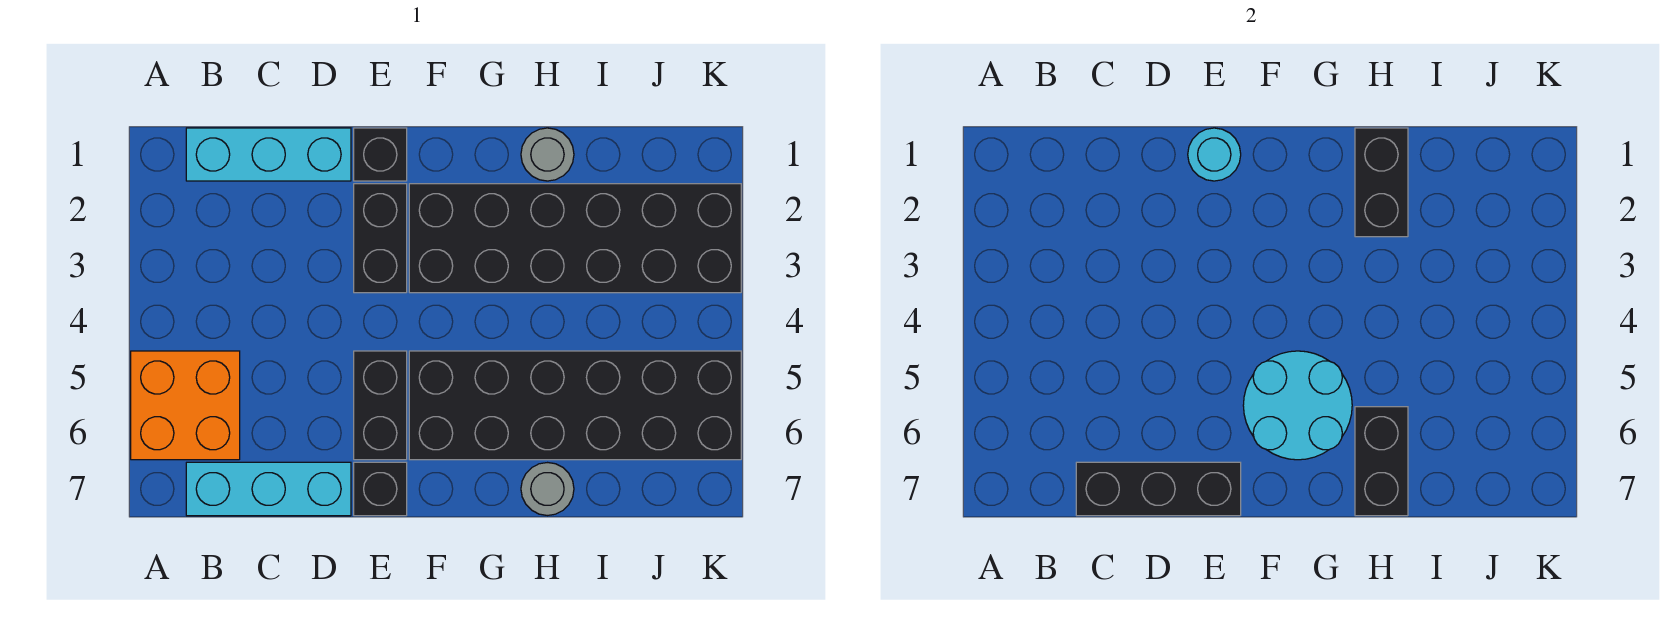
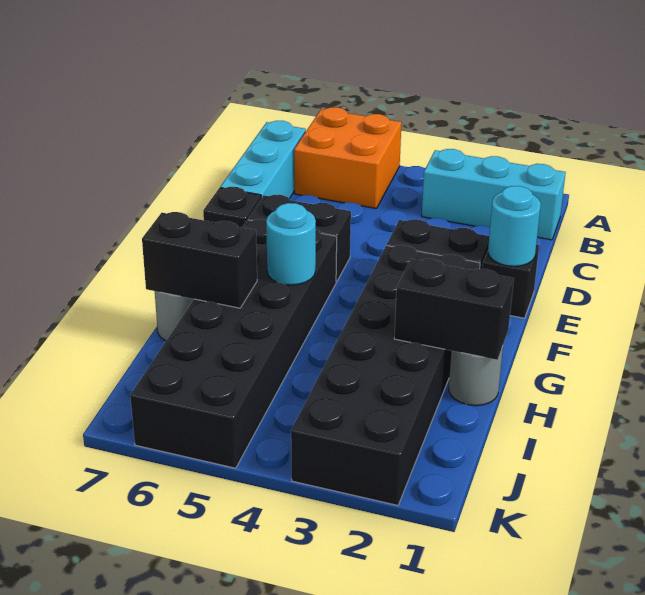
cyan brick B1:D1 level 1 -> cyan brick B1:B3 level 1
black brick C7:E7 level 2 -> none
cyan round brick F5:G6 level 2 -> cyan round brick G5 level 2

